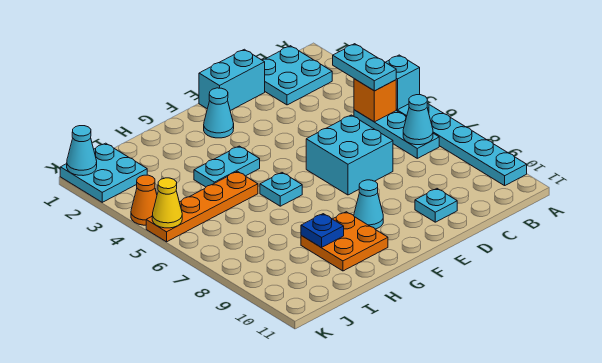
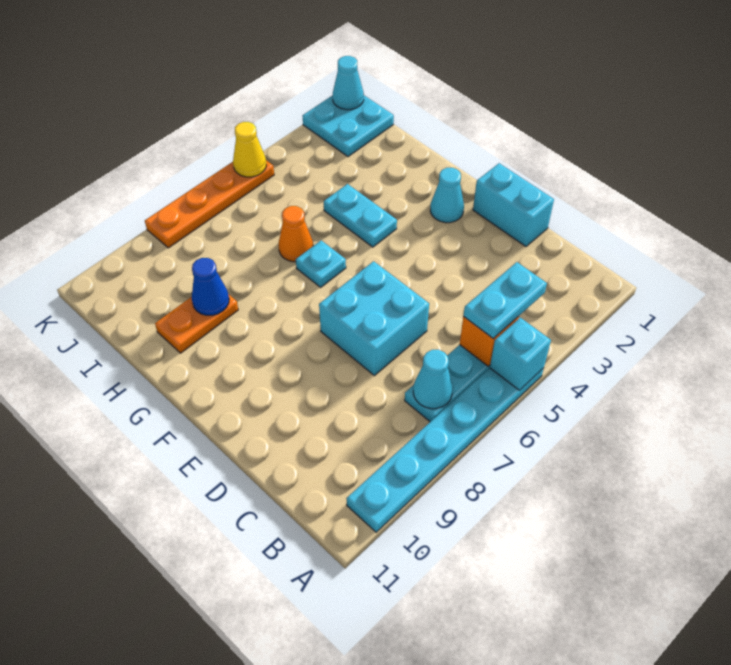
cyan plate B1:C2 level 1 -> none
cyan plate D10 level 1 -> none
cyan cone F9 level 1 -> none
orange plate G9:H10 level 1 -> orange plate H9:H10 level 1
orange plate H5:K5 level 1 -> orange plate K5:K8 level 1
blue plate H9 level 2 -> blue cone H9 level 2
orange cone K4 level 1 -> orange cone H6 level 1

